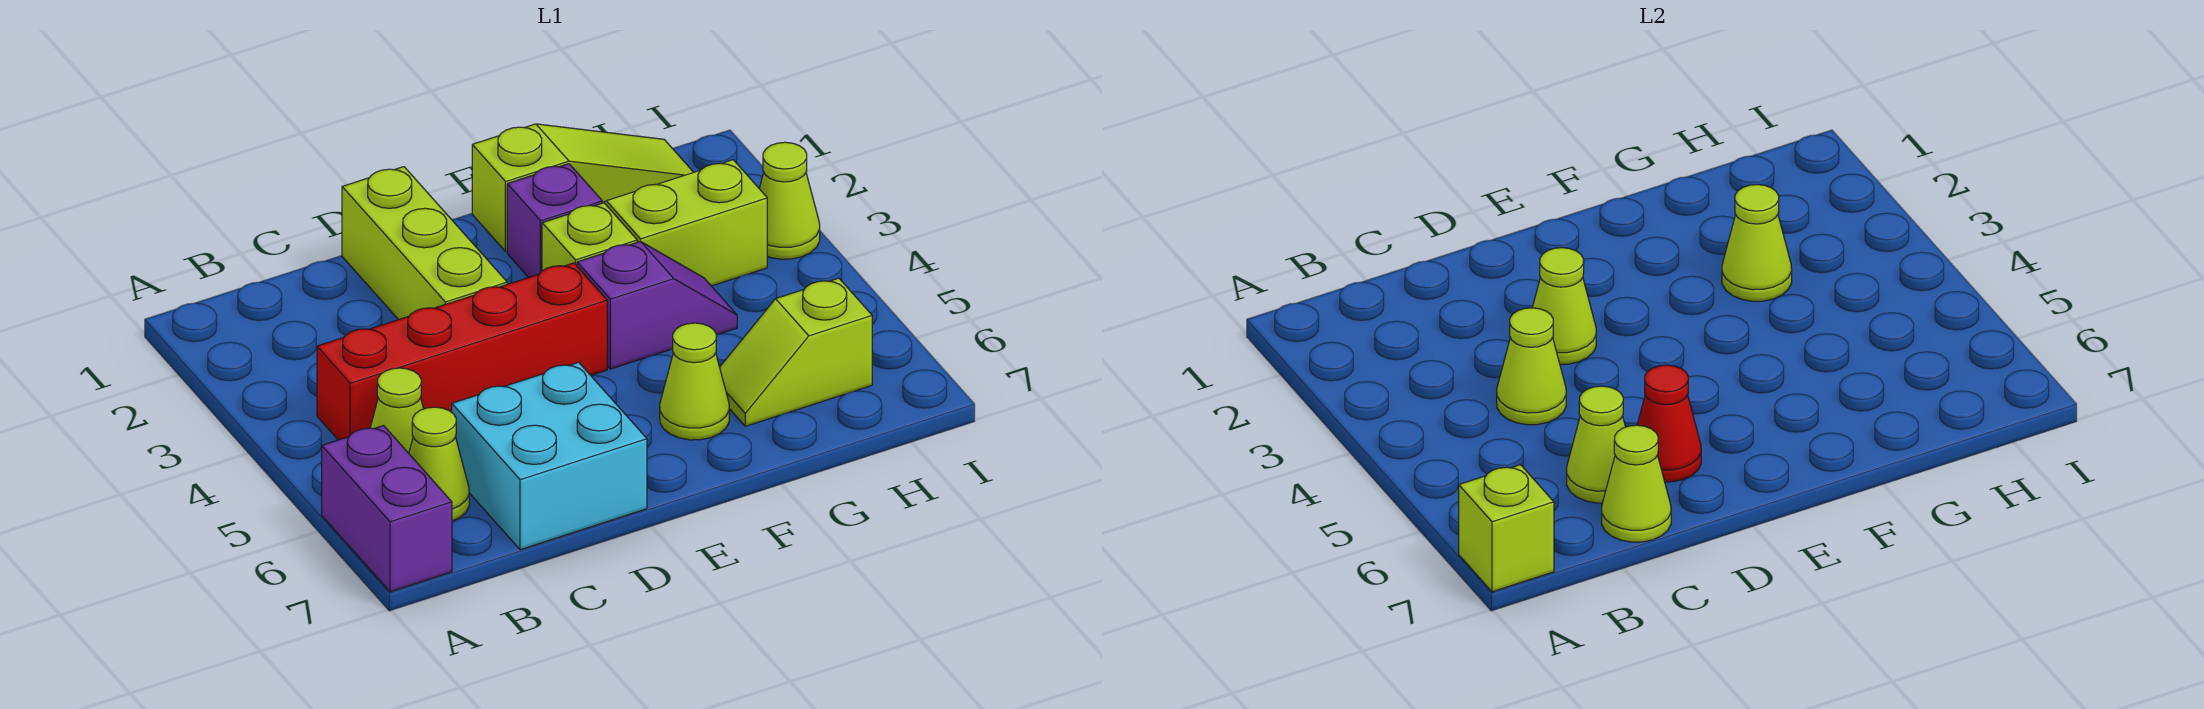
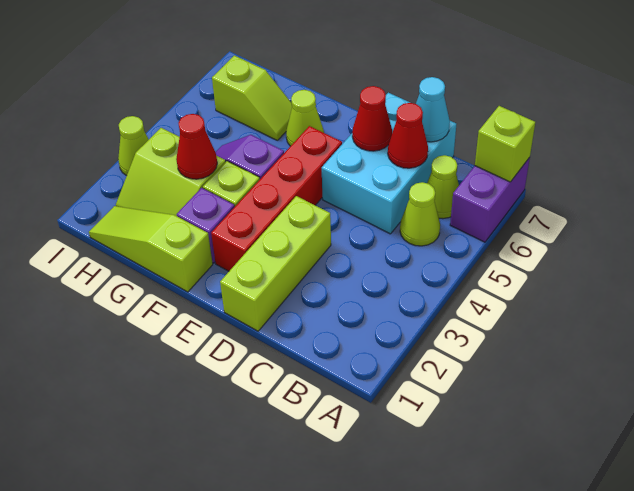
red brick B4:E4 level 1 -> red brick E2:E5 level 1
lime cone C4 level 2 -> none
cyan brick C6:D7 level 1 -> cyan brick C5:D7 level 1
lime cone C6 level 2 -> red cone C6 level 2
lime cone C7 level 2 -> cyan cone C7 level 2
lime cone D3 level 2 -> none
lime cone G3 level 2 -> red cone G3 level 2

